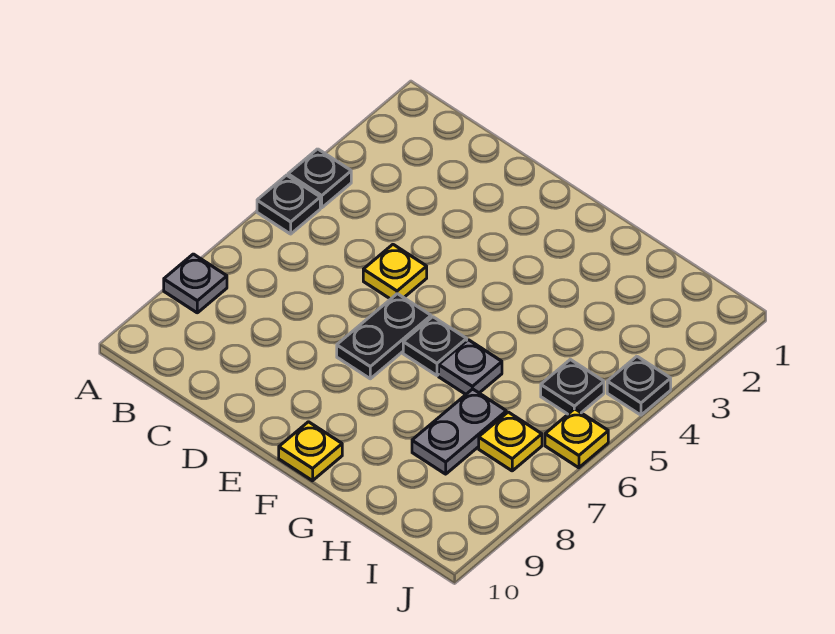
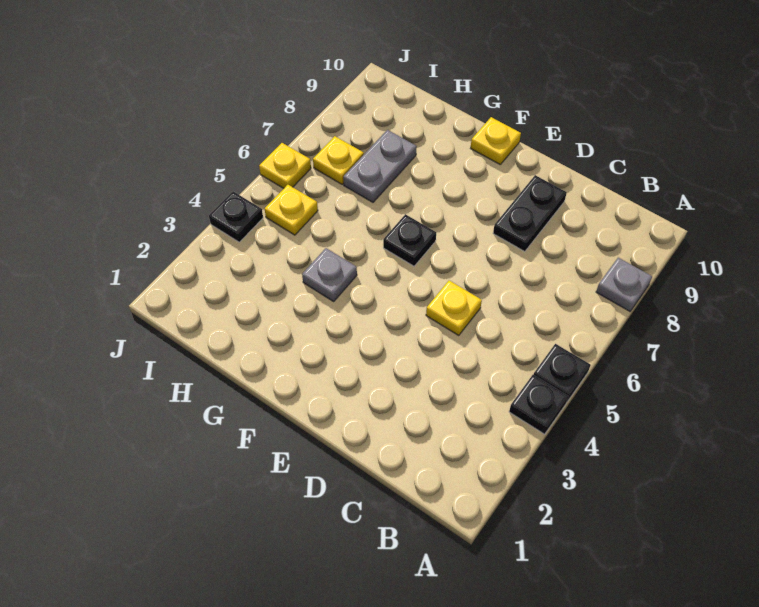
black plate E6:E7 level 1 -> black plate D8:D9 level 1
grey plate G6 level 1 -> grey plate G4 level 1
black plate I5 level 1 -> yellow plate I5 level 1

